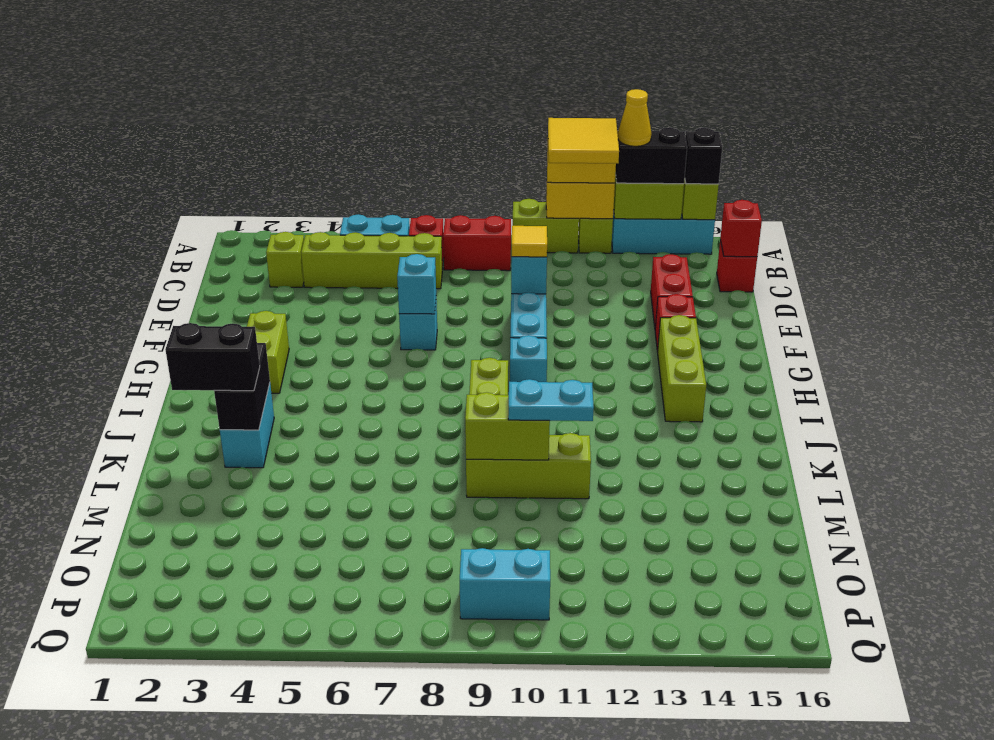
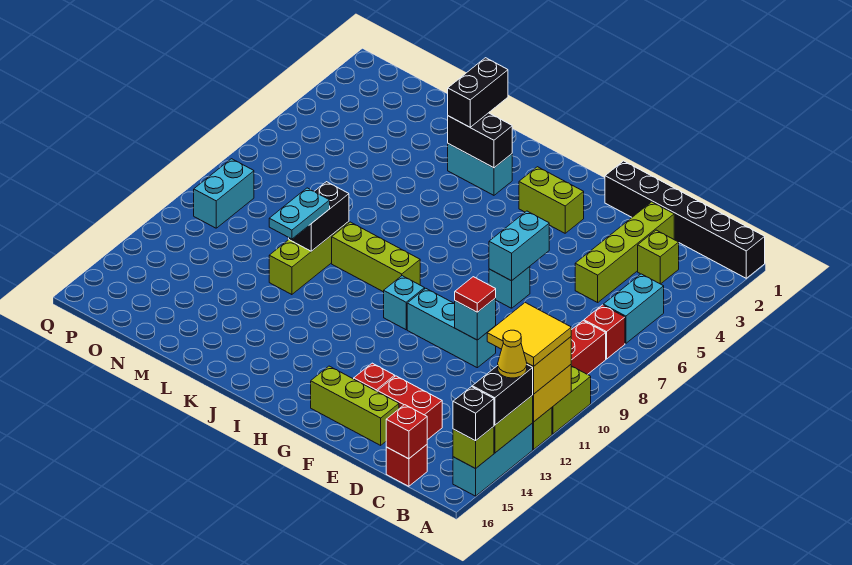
none -> black brick A1:F1 level 1
lime brick C4:C7 level 1 -> lime brick D2:D5 level 1
yellow tile E10 level 3 -> red tile E10 level 3
cyan brick F7 level 2 -> cyan brick F6:F7 level 2
lime brick G14:I14 level 1 -> lime brick E15:G15 level 1
lime brick L9:L10 level 2 -> black brick L9:L10 level 2

